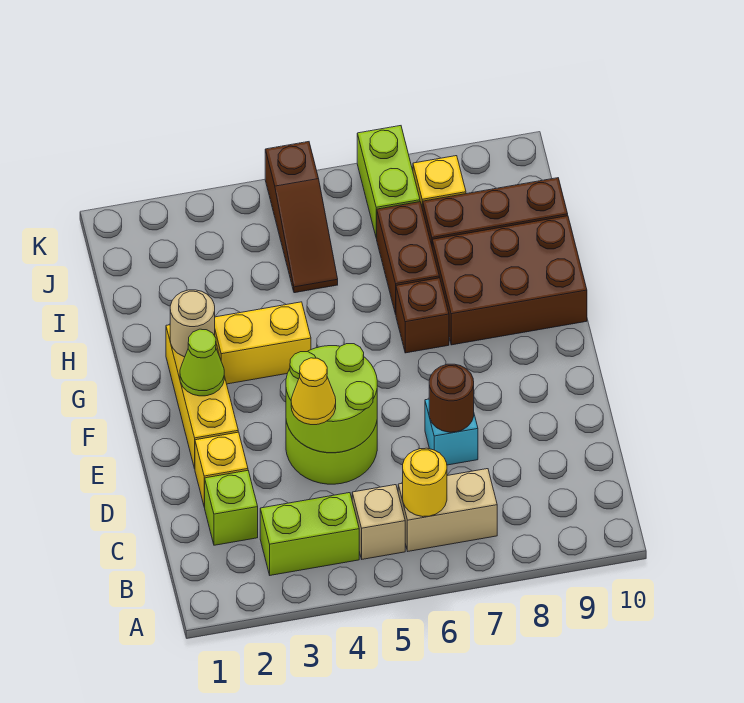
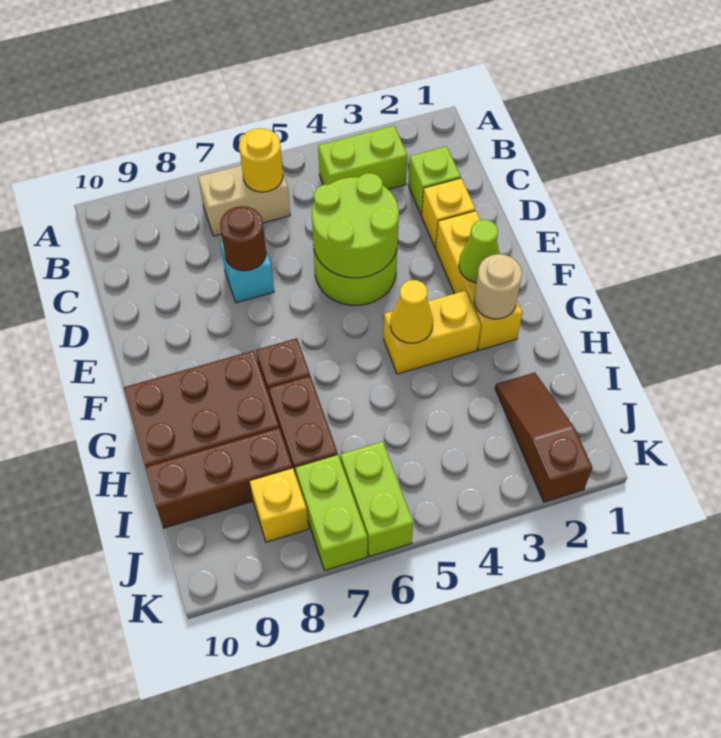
tan brick B5 level 1 -> none
yellow cone D4 level 3 -> yellow cone G4 level 2
brown slope I5:K5 level 1 top K -> brown slope I2:K2 level 1 top K
none -> lime brick J6:K6 level 1

